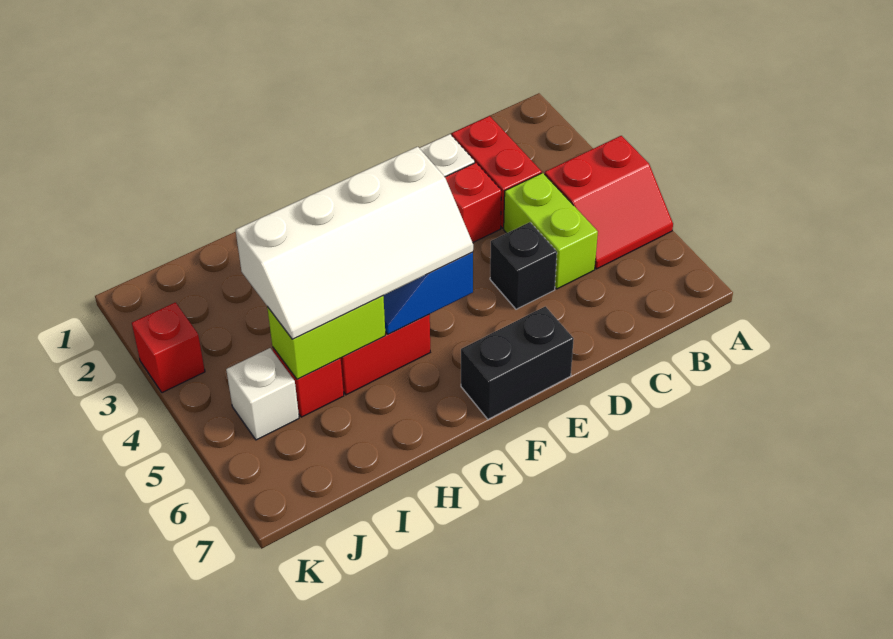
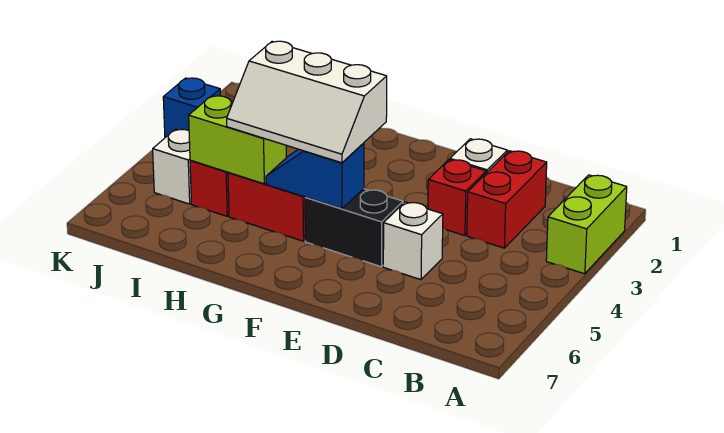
red slope A4:B5 level 1 top 4 -> none
lime brick C4:C5 level 1 -> lime brick A2:A3 level 1
black brick D5 level 1 -> white brick D5 level 1
black brick E7:F7 level 1 -> black brick E5:F5 level 1
white slope F4:I5 level 3 top 4 -> white slope F4:H5 level 3 top 4
red brick K3 level 1 -> blue brick K3 level 1

